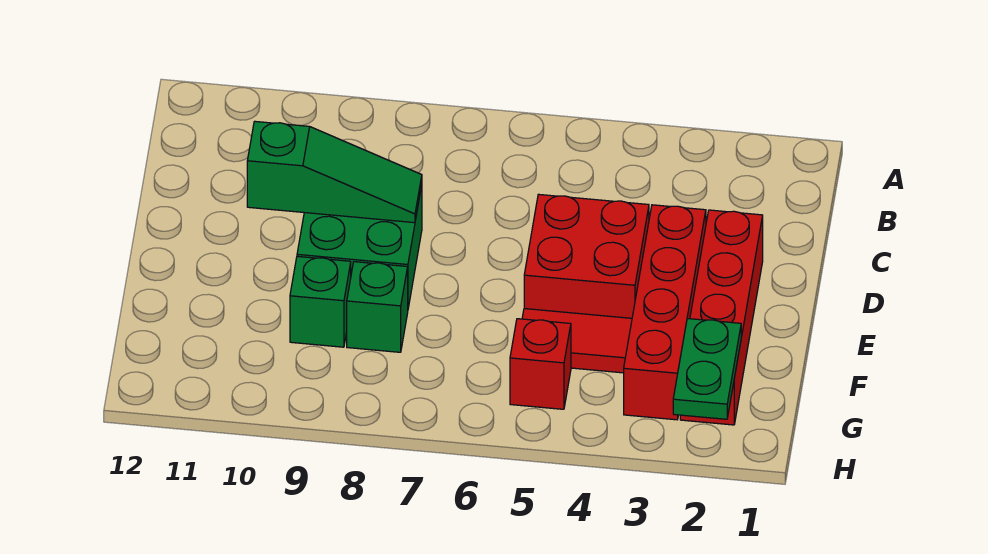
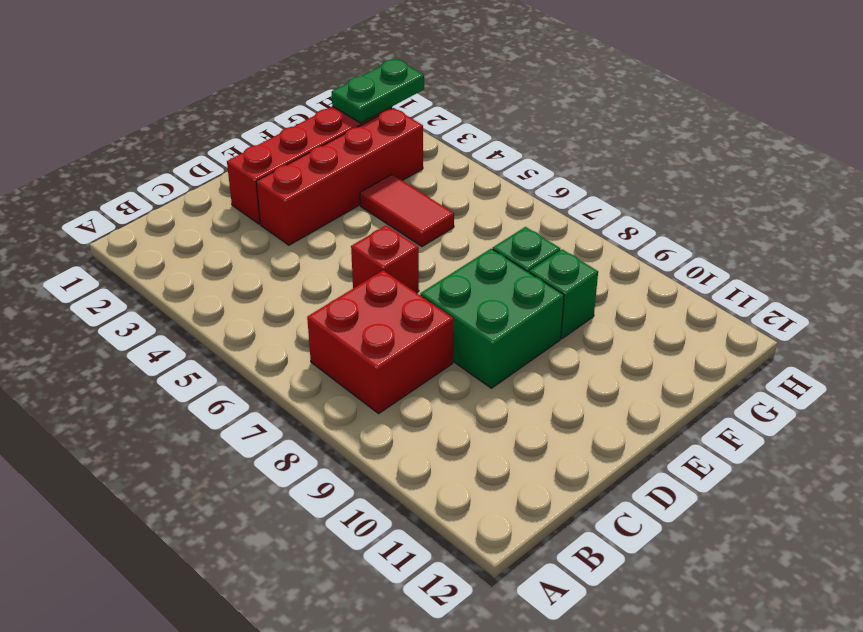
red brick D4:E5 level 1 -> red brick B7:C8 level 1
green slope D8:D10 level 2 top 10 -> none
red brick G5 level 1 -> red brick D6 level 1

